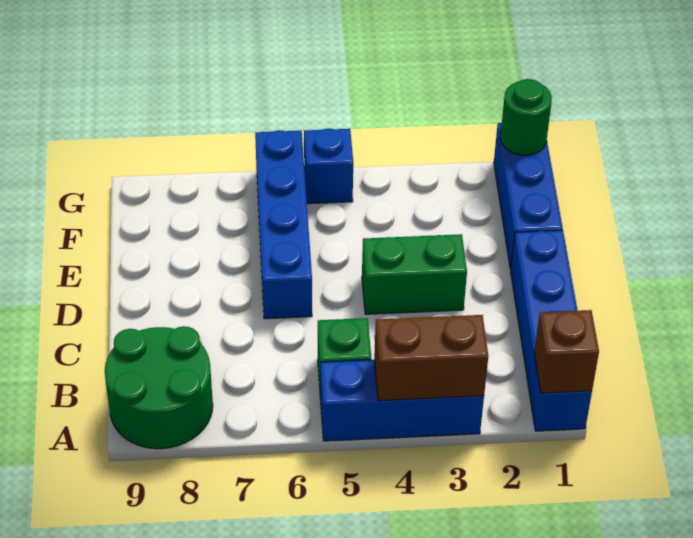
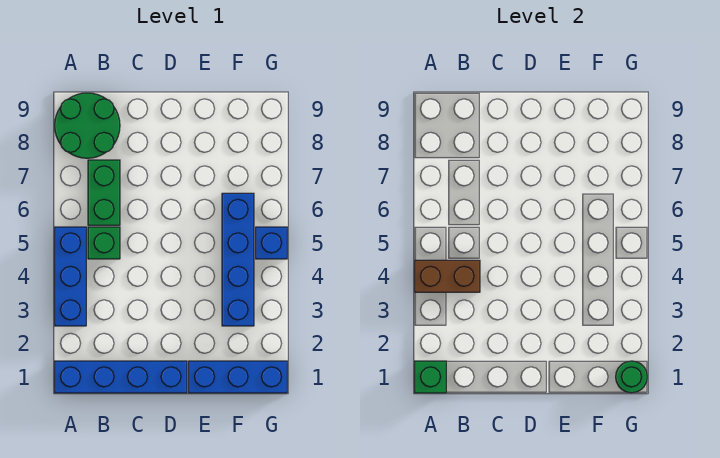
brown brick A1 level 2 -> green brick A1 level 2
brown brick A3:A4 level 2 -> brown brick A4:B4 level 2
green brick D3:D4 level 1 -> green brick B6:B7 level 1
blue brick D6:G6 level 1 -> blue brick F3:F6 level 1

